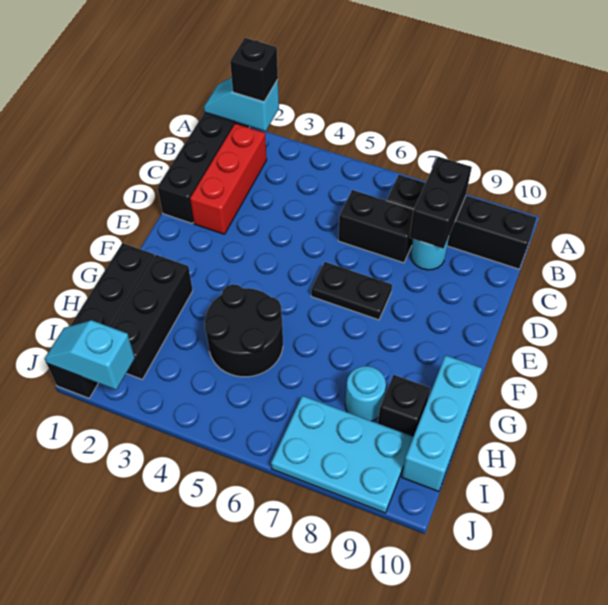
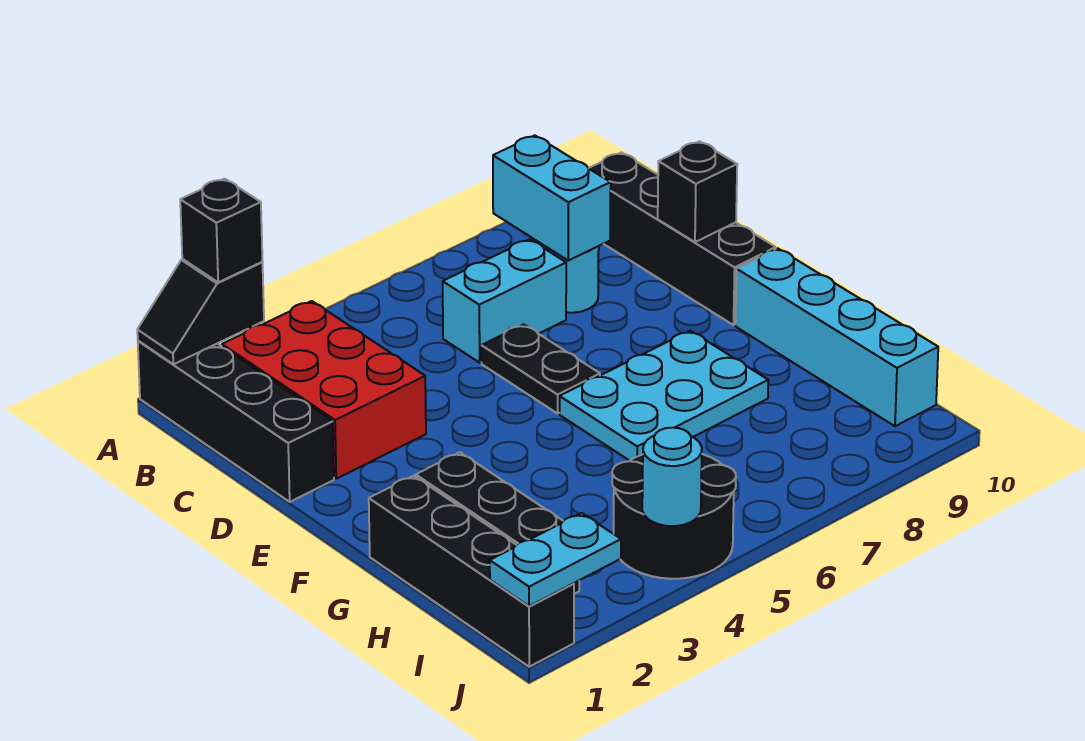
cyan slope A1:A2 level 2 top 2 -> black slope A1:A2 level 2 top 2
red brick B2:D2 level 1 -> red brick B2:D3 level 1
black brick B7:B10 level 1 -> black brick B10:E10 level 1
black brick B8:C8 level 2 -> cyan brick B8:C8 level 2
black brick C6:C7 level 1 -> cyan brick C6:C7 level 1
black plate E6:E7 level 1 -> black plate D6:E6 level 1
black round brick G4:H5 level 1 -> black round brick I4:J5 level 1
cyan brick G10:I10 level 1 -> cyan brick F10:I10 level 1
cyan round brick H8 level 1 -> cyan round brick J4 level 2
black brick H9 level 1 -> black brick D10 level 2
cyan plate I7:J9 level 1 -> cyan plate F6:G8 level 1
cyan slope J1:J2 level 2 top 2 -> cyan plate J1:J2 level 2

